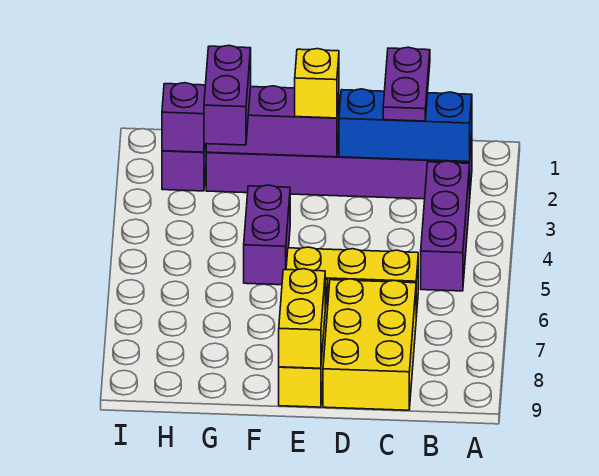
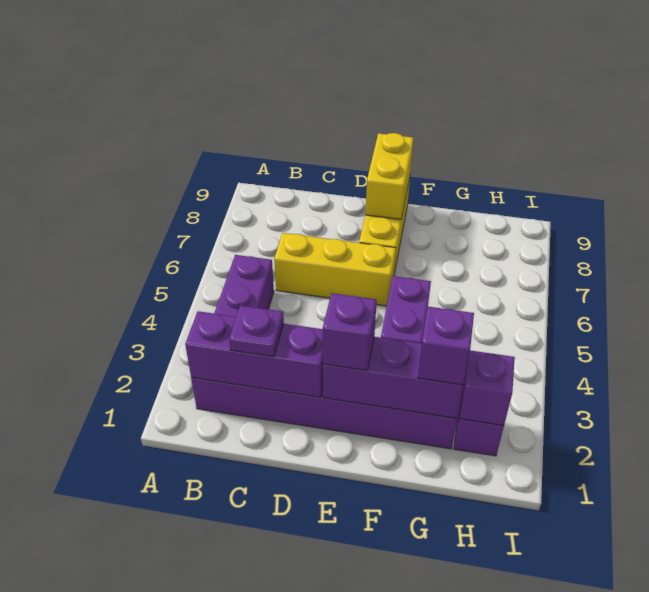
blue brick B2:D2 level 2 -> purple brick B2:D2 level 2
purple plate C1:C2 level 3 -> purple plate C2 level 3
yellow brick C7:D9 level 1 -> none
yellow brick E2 level 3 -> purple brick E2 level 3
purple brick G2:G3 level 3 -> purple brick G2 level 3

